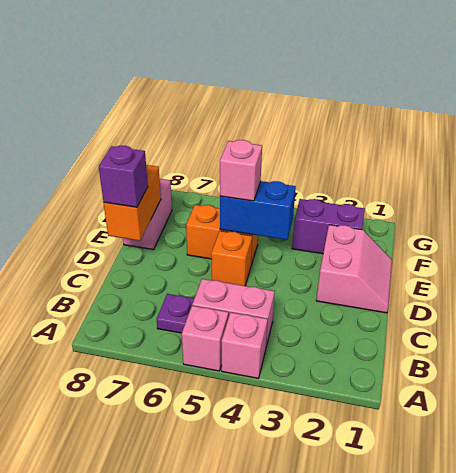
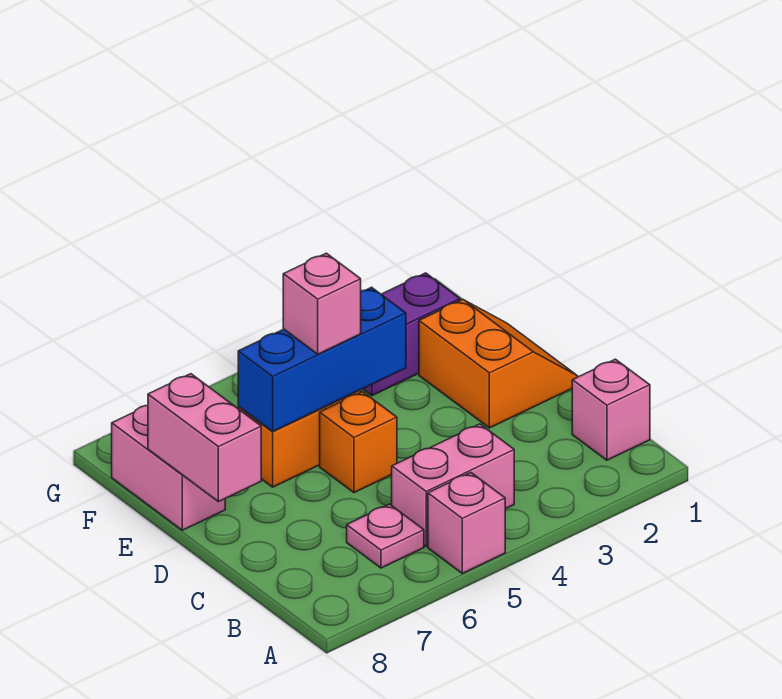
pink brick A4 level 1 -> pink brick B1 level 1
purple plate B6 level 1 -> pink plate B6 level 1
pink slope D1:E2 level 1 top 2 -> orange slope D1:E2 level 1 top 2
orange brick D8:E8 level 2 -> pink brick D8:E8 level 2
purple brick D8 level 3 -> none
blue brick E4:E5 level 2 -> blue brick E4:E6 level 2

